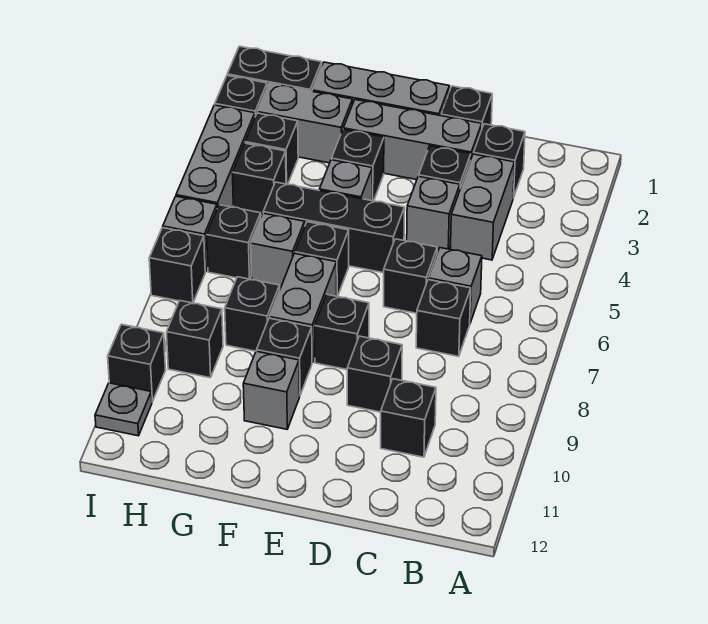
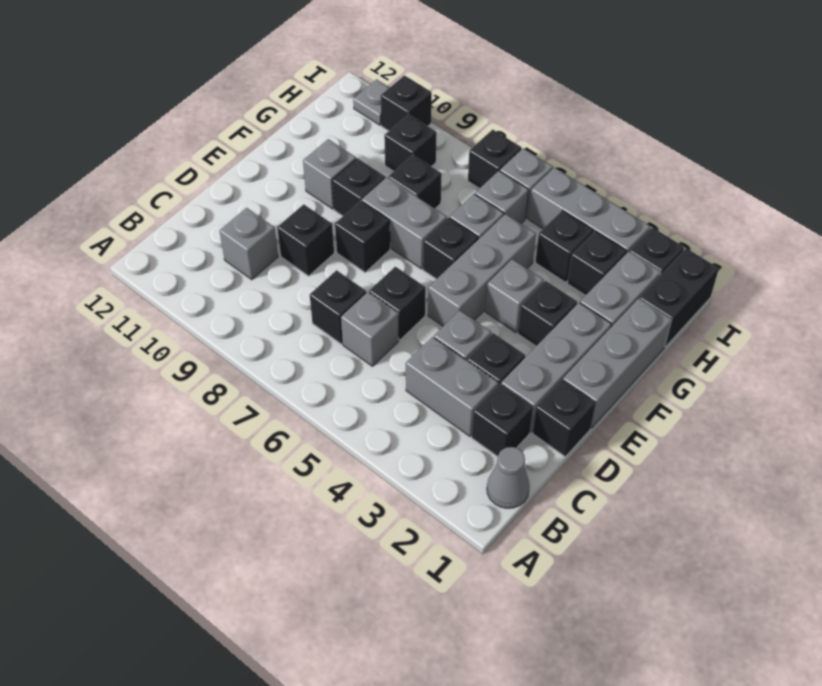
none -> grey cone B1 level 1
black brick C10 level 1 -> grey brick C10 level 1
black brick E5:G5 level 1 -> grey brick E5:G5 level 1
black brick H6 level 1 -> grey brick H6 level 1

